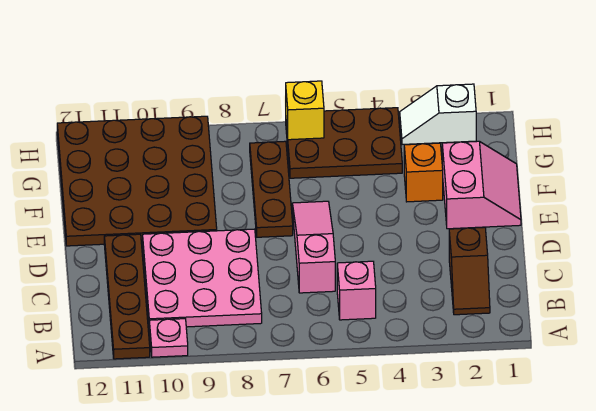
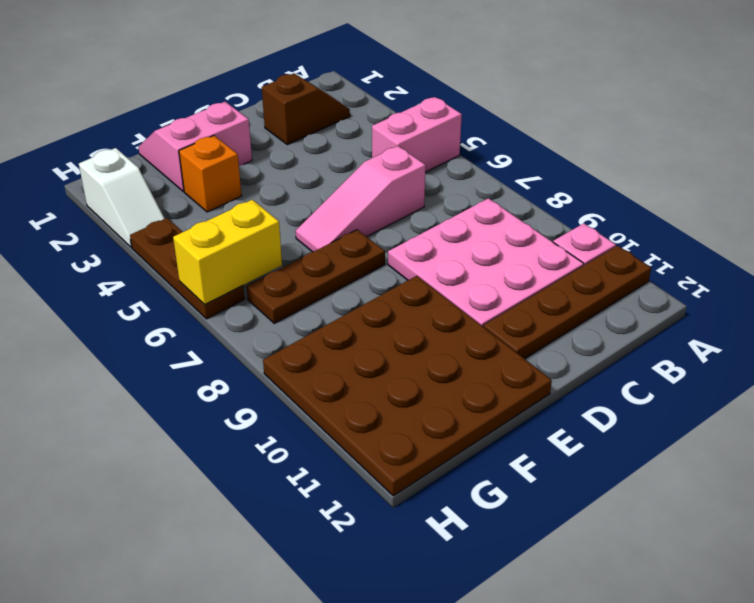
pink brick B5 level 1 -> pink brick A5:B5 level 1
brown plate G4:H6 level 1 -> brown plate H4:H6 level 1
yellow brick H6 level 2 -> yellow brick G6:H6 level 2

